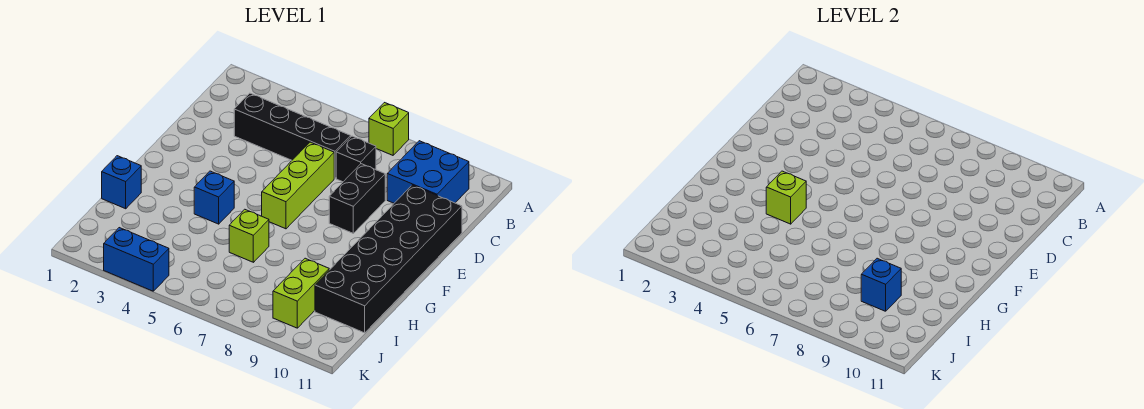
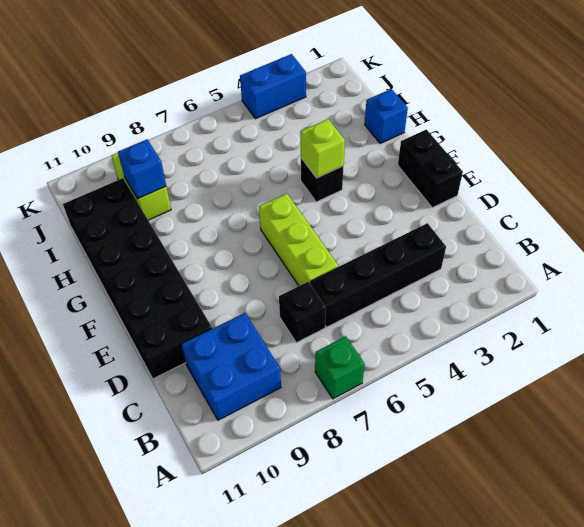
lime brick A7 level 1 -> green brick A7 level 1
black brick D8:E8 level 1 -> black brick E1:F1 level 1
blue brick G4 level 1 -> black brick G4 level 1
lime brick H6 level 1 -> none

